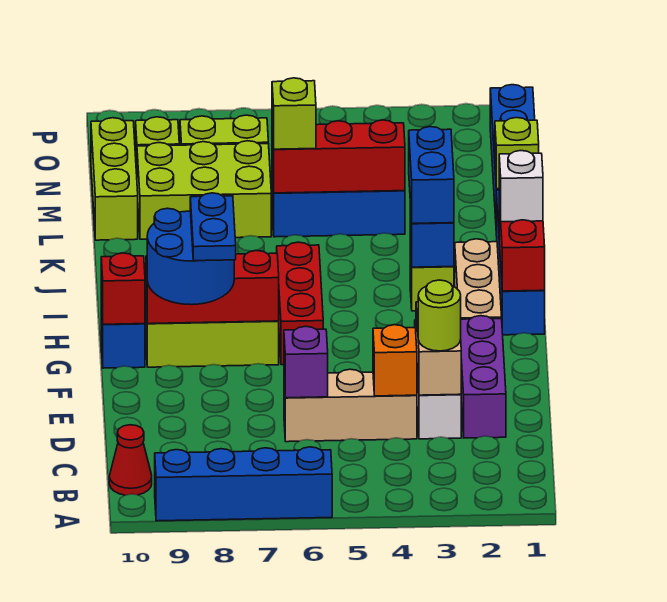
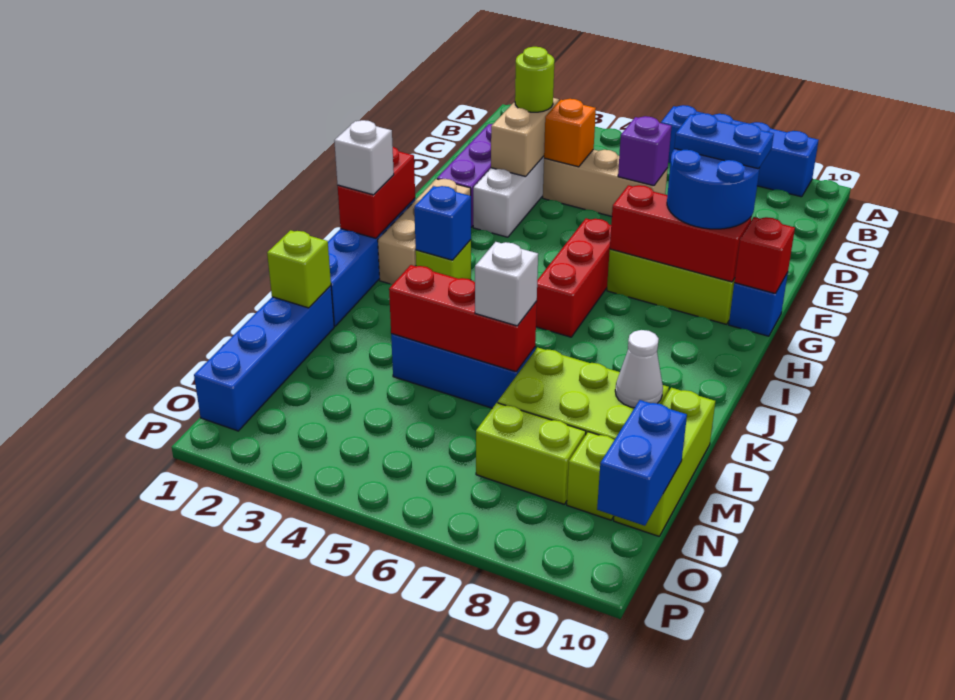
red cone B10 level 1 -> none
blue plate F8:G8 level 4 -> blue plate F8:F9 level 4
blue brick I3:J3 level 3 -> blue brick N10:O10 level 2
lime brick L6 level 3 -> white brick L6 level 3
none -> white cone L9 level 2

